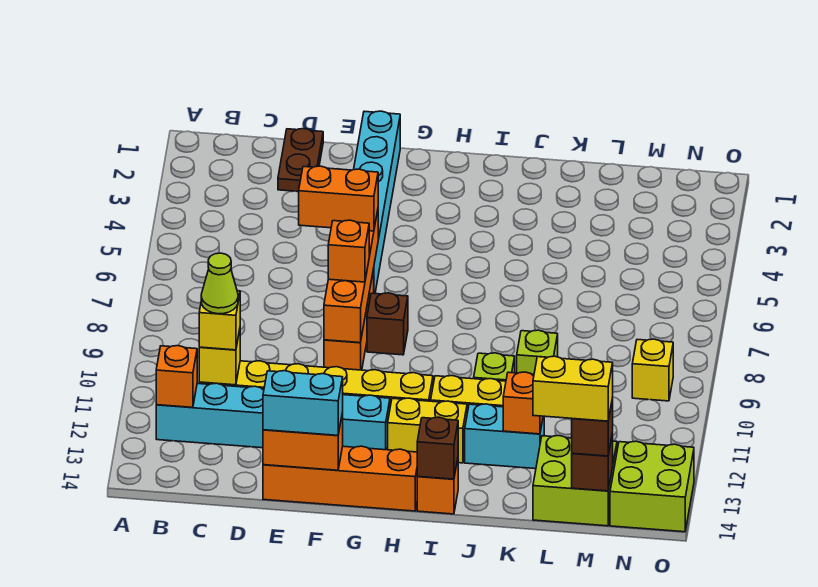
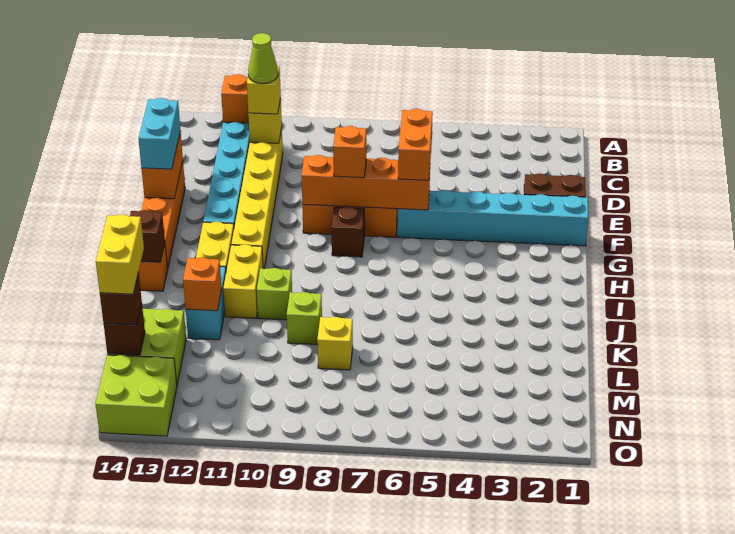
yellow brick N9 level 1 -> yellow brick L8 level 1

